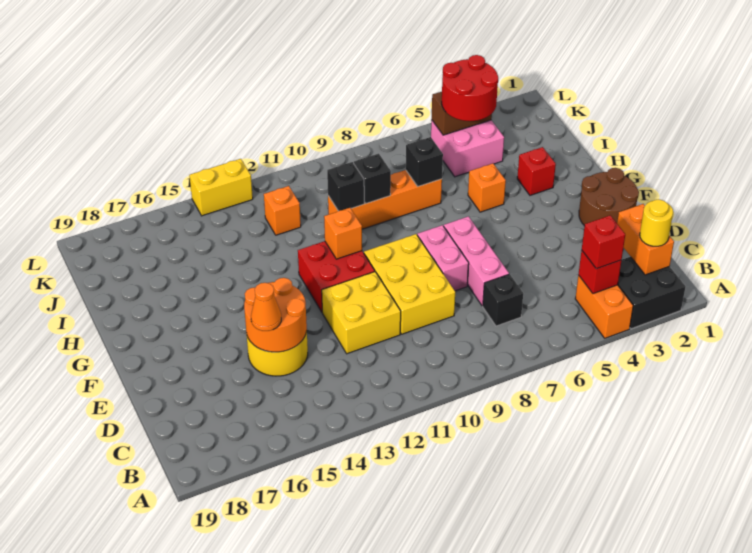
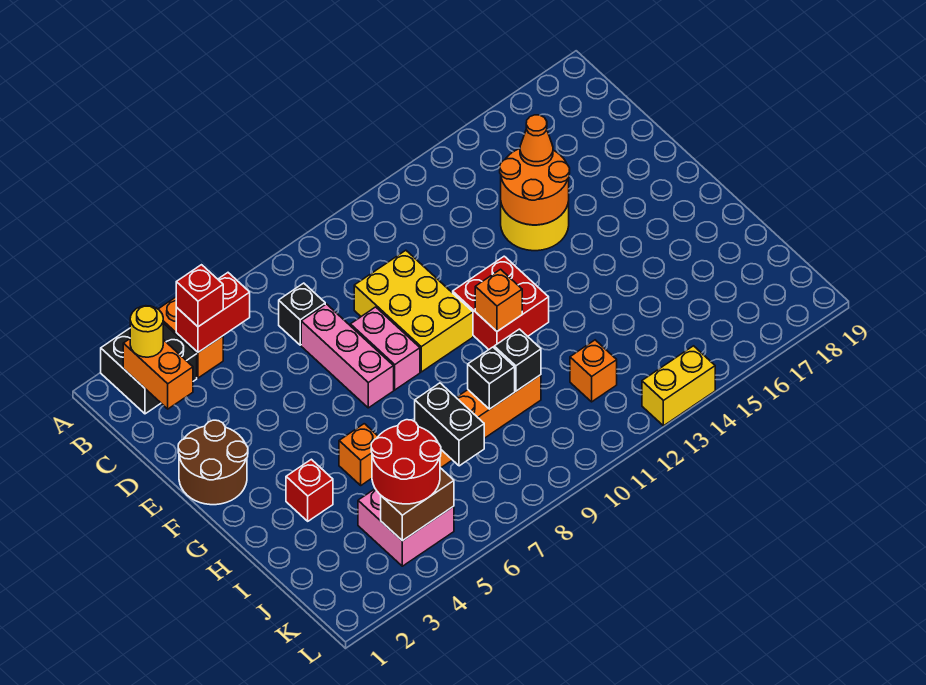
red brick B4 level 2 -> red brick B4:B5 level 2
yellow brick D11:E12 level 1 -> none
black brick I7 level 2 -> black brick I7:J7 level 2

